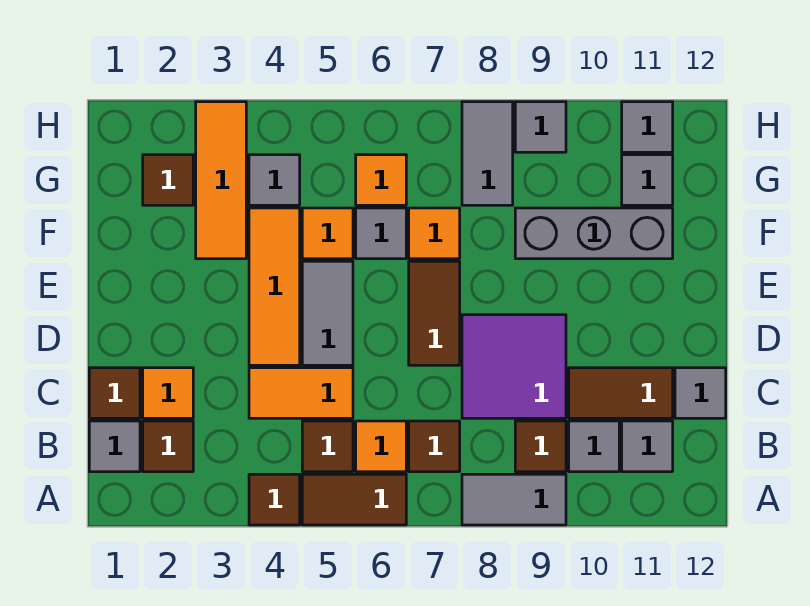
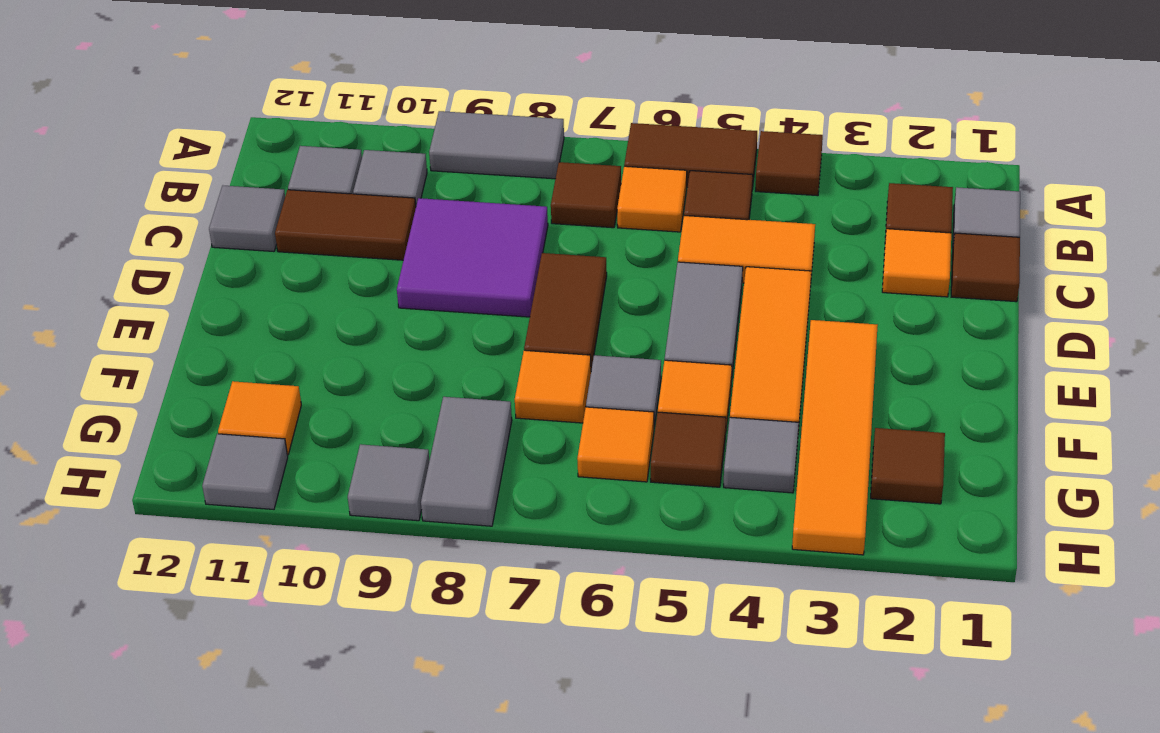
brown tile B9 level 1 -> brown tile G5 level 1
orange tile F3:H3 level 1 -> orange tile E3:H3 level 1
grey brick F9:F11 level 1 -> none
grey tile G11 level 1 -> orange tile G11 level 1

